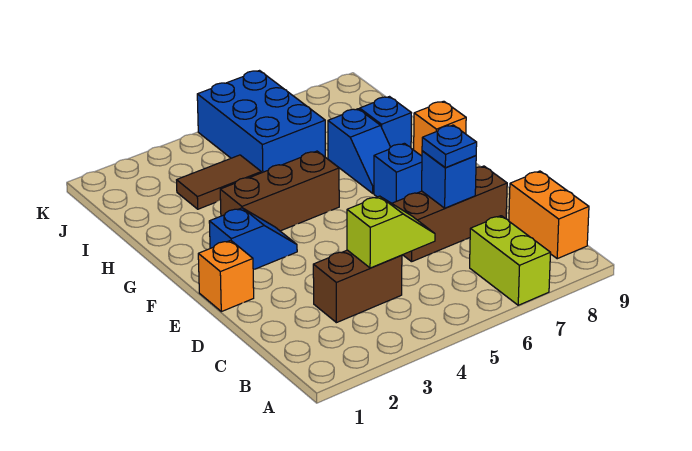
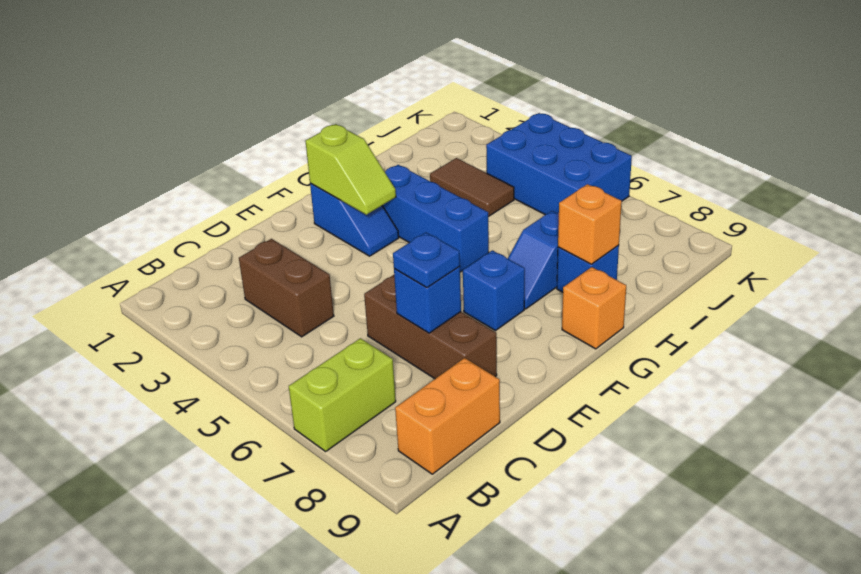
lime slope C4:C5 level 2 top 4 -> lime slope F2:F3 level 2 top 2
orange brick E1 level 1 -> orange brick H8 level 2
brown brick G3:G5 level 1 -> blue brick G3:G5 level 1
blue brick I5:K6 level 1 -> blue brick J4:K6 level 1

